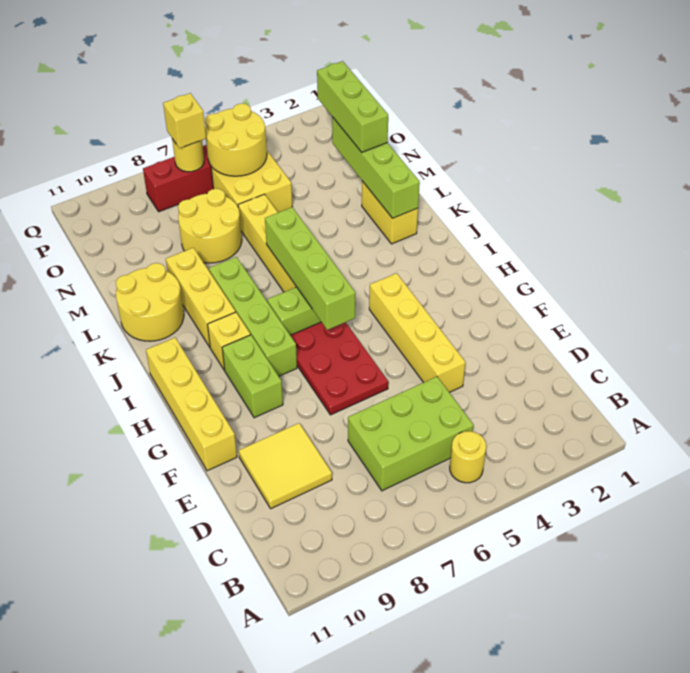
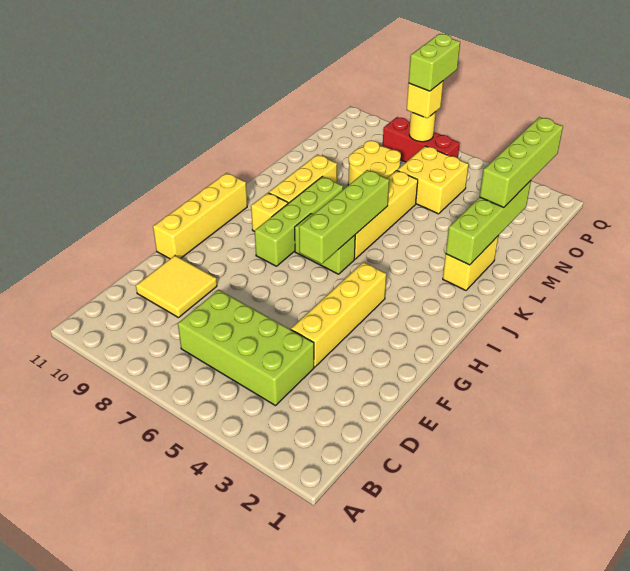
yellow round brick B5 level 1 -> none
lime brick C5:D7 level 1 -> lime brick C4:D7 level 1
red plate F6:H7 level 1 -> none
lime brick G9:H9 level 1 -> lime brick P7:Q7 level 4
yellow round brick K10:L11 level 1 -> none
lime brick M2:O2 level 3 -> lime brick M2:P2 level 3
yellow round brick O5:P6 level 2 -> none

